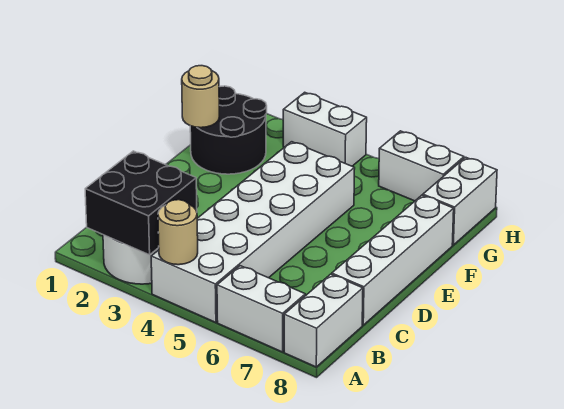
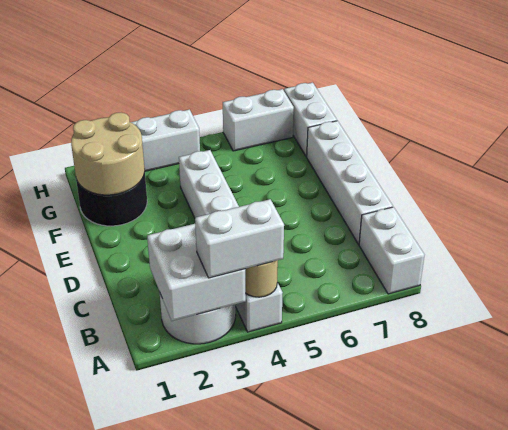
black brick A2:B3 level 2 -> white brick A2:B3 level 2
white brick A4:F5 level 1 -> white brick A4:F4 level 1
white brick A6:A7 level 1 -> white brick A3:A4 level 3
tan round brick F1 level 2 -> tan round brick F1:G2 level 2

